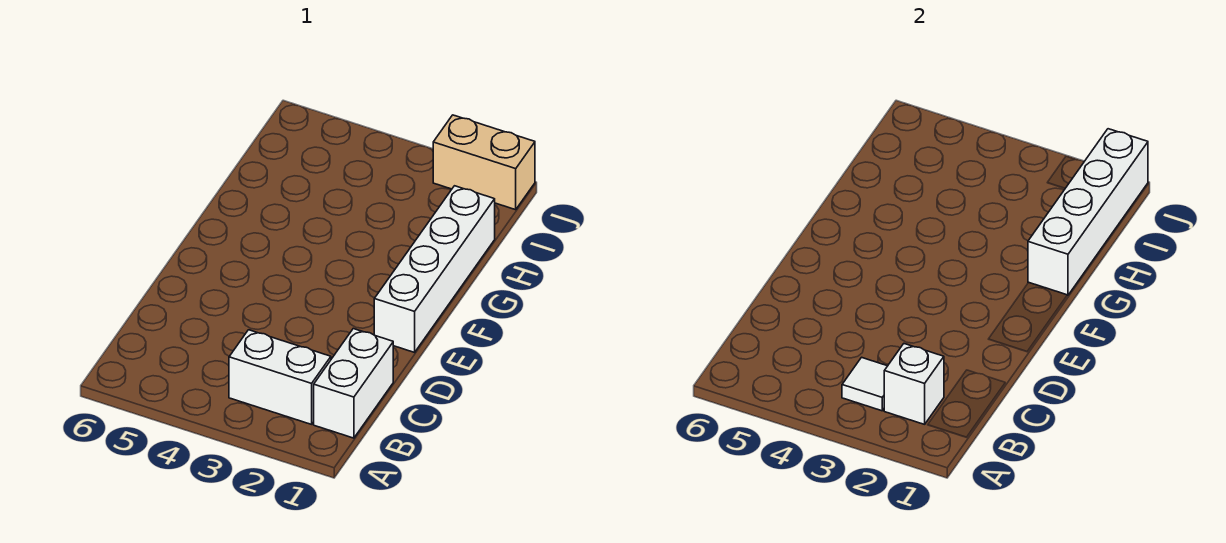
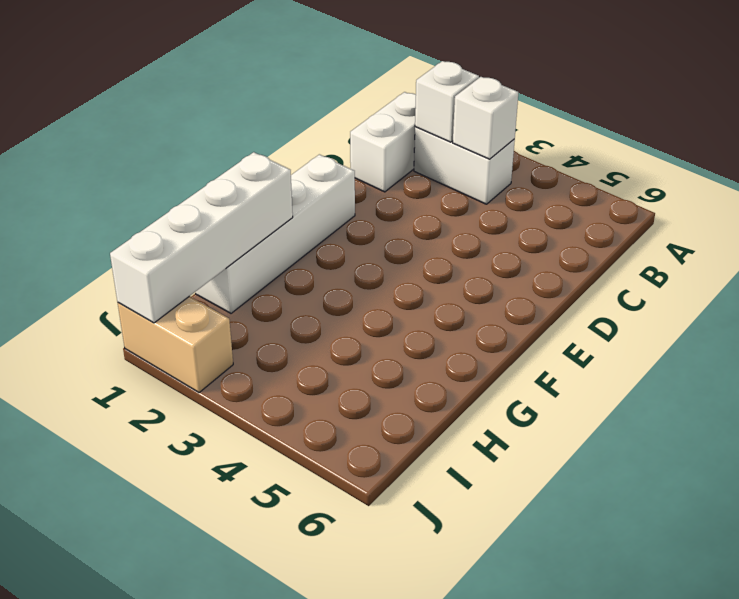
white tile B3 level 2 -> white brick B3 level 2

